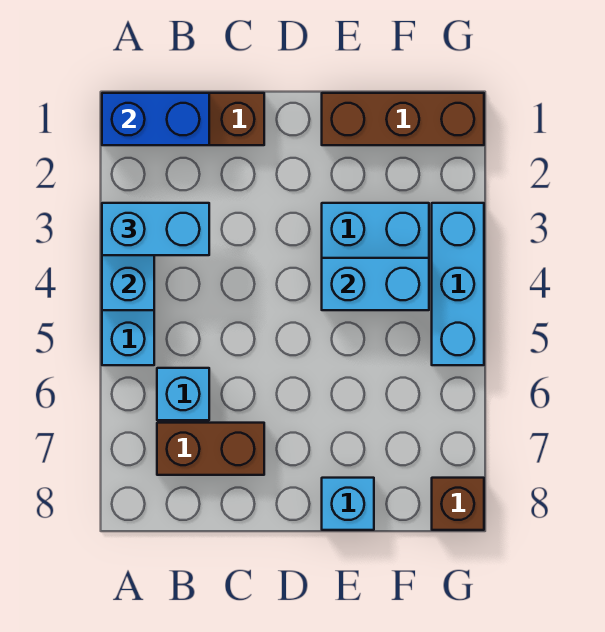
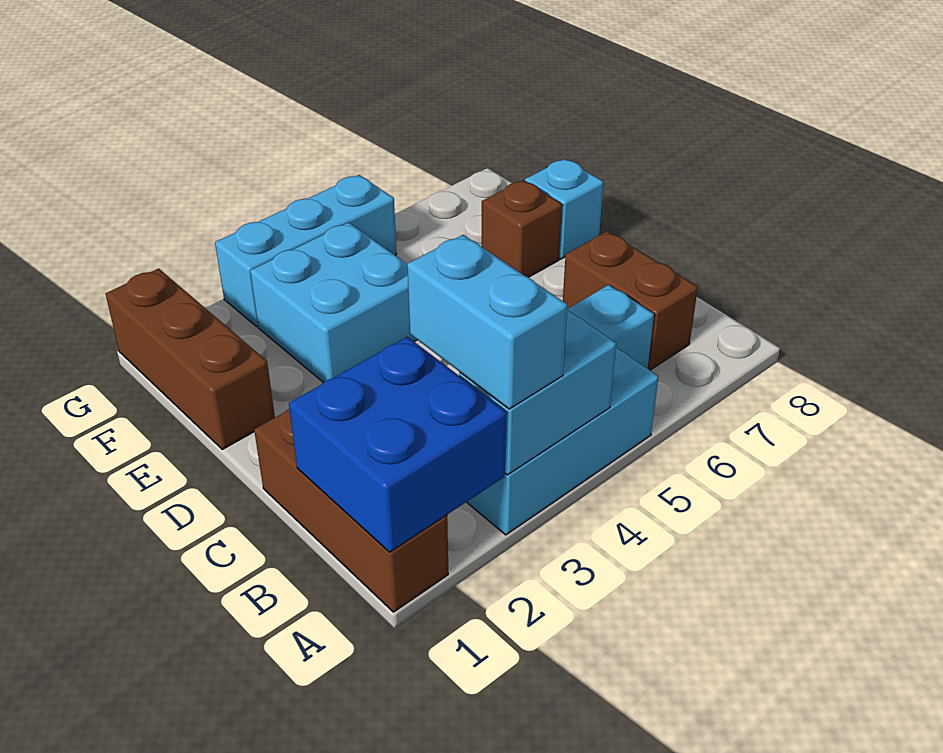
blue brick A1:B1 level 2 -> blue brick A1:B2 level 2
cyan brick E4:F4 level 2 -> none
brown brick G8 level 1 -> brown brick E7 level 1

